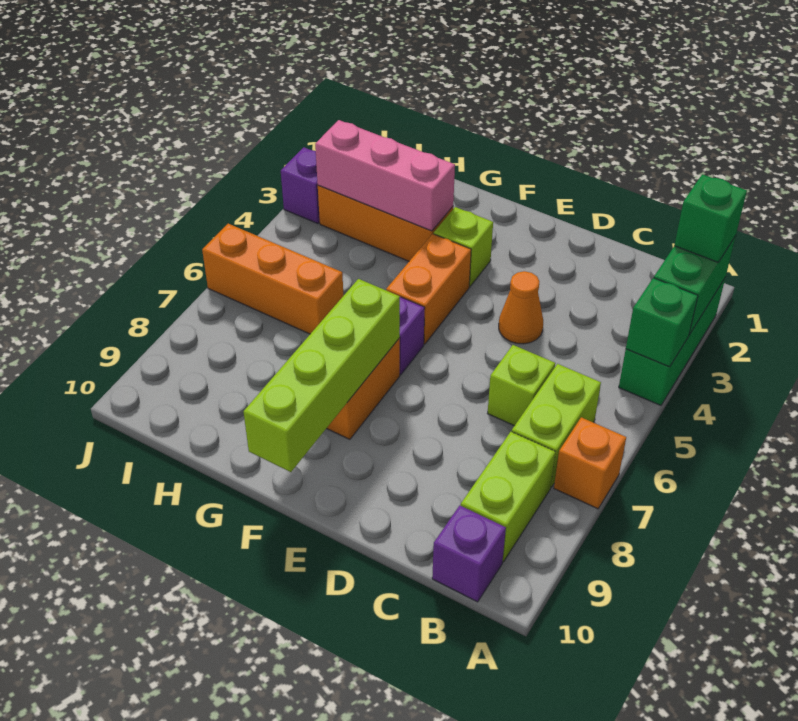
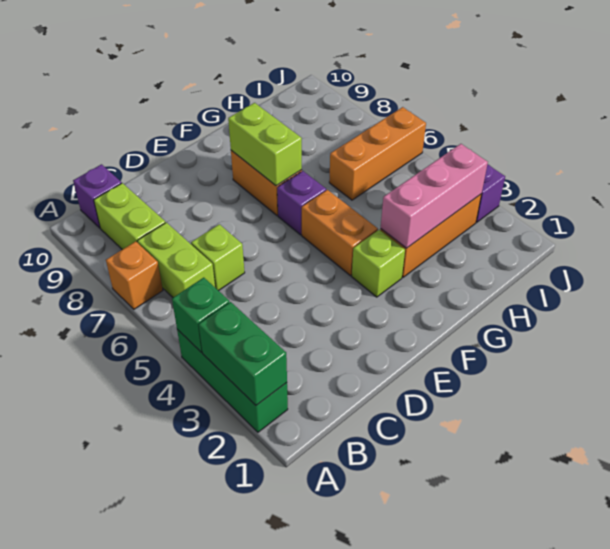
green brick A2 level 3 -> none
orange cone D4 level 1 -> none
lime brick F7:F10 level 2 -> lime brick F7:F8 level 2

